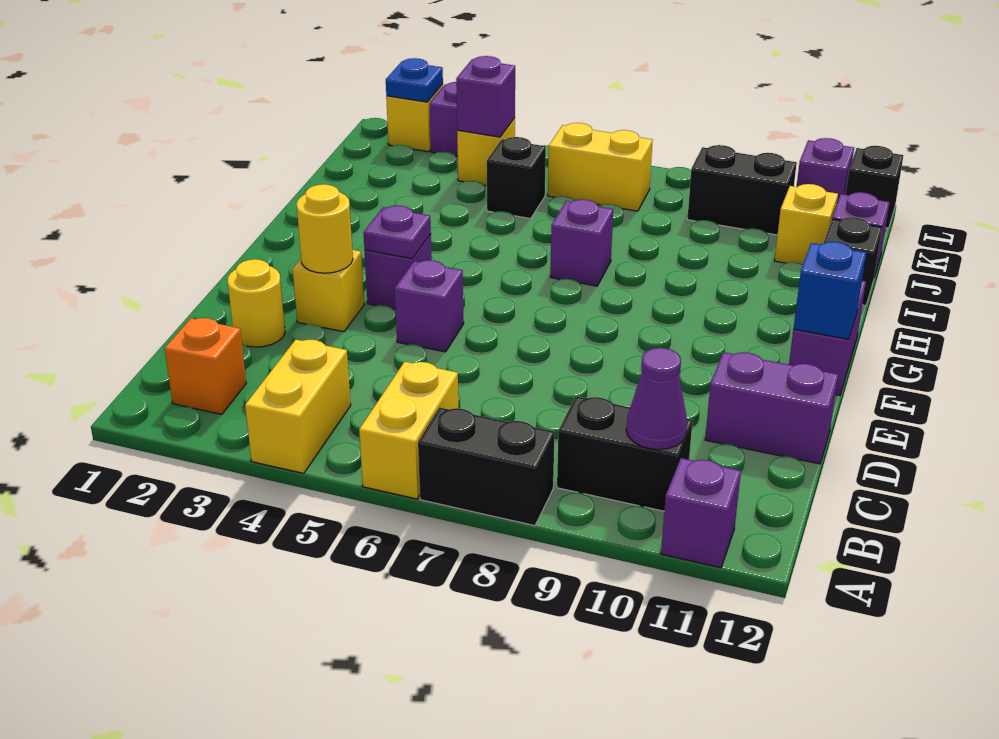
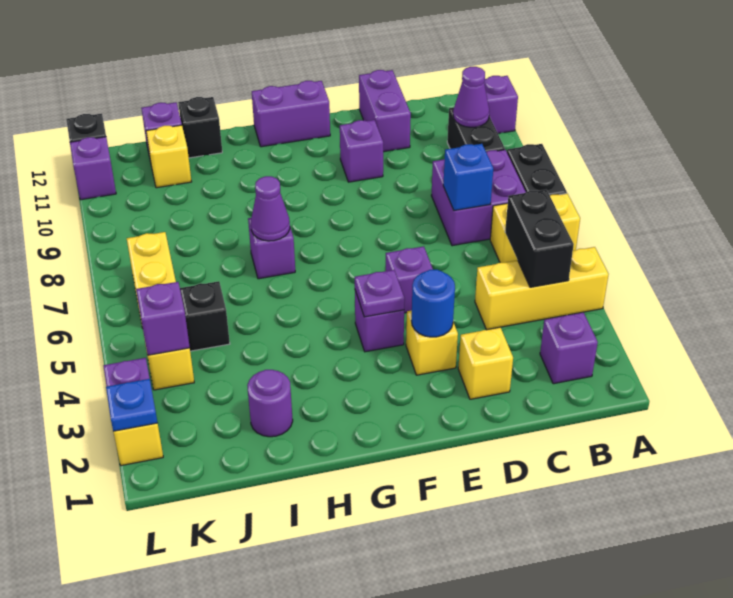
yellow brick A4:B4 level 1 -> yellow brick A4:C4 level 1
orange brick B2 level 1 -> purple brick B2 level 1
none -> purple brick B7:C8 level 1
yellow round brick D2 level 1 -> yellow brick D2 level 1
yellow round brick E3 level 2 -> blue round brick E3 level 2
none -> purple brick E10 level 1
blue brick F12 level 2 -> blue brick C7 level 2
none -> purple cone H7 level 2
none -> purple round brick I2 level 1
black brick K9:K10 level 1 -> black brick B4:B5 level 2

